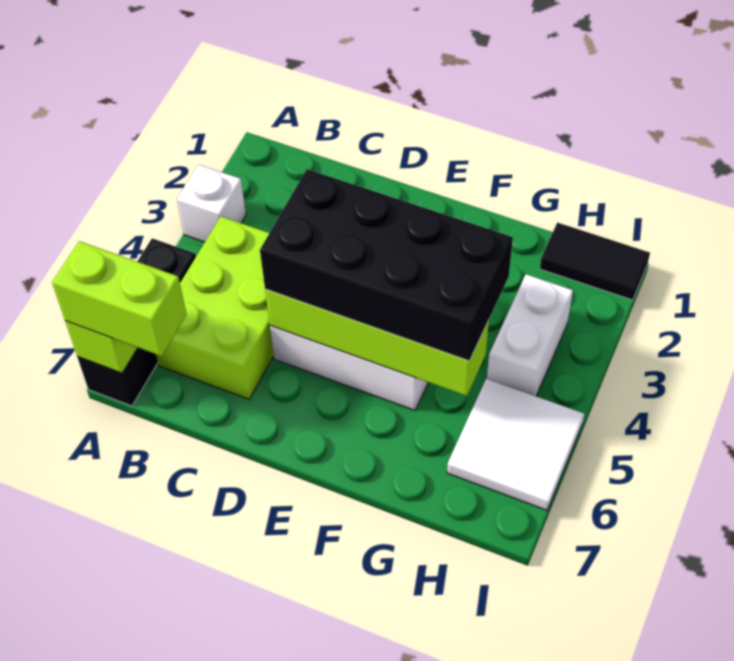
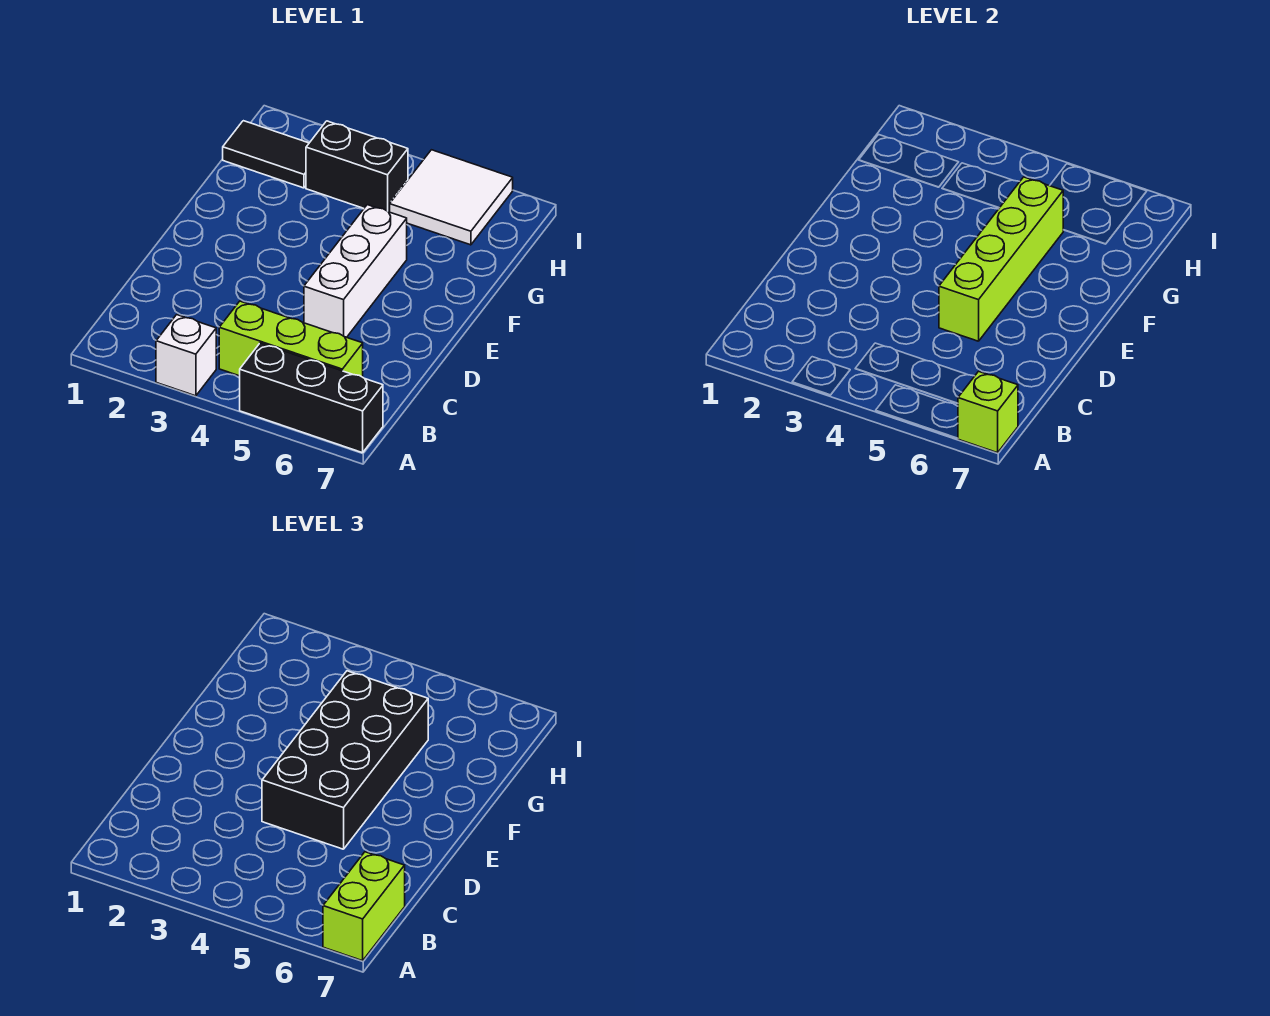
lime brick B4:C6 level 1 -> lime brick B4:B6 level 1
black tile H1:I1 level 1 -> black tile H1:H2 level 1
white brick H3:H4 level 1 -> black brick H3:H4 level 1

